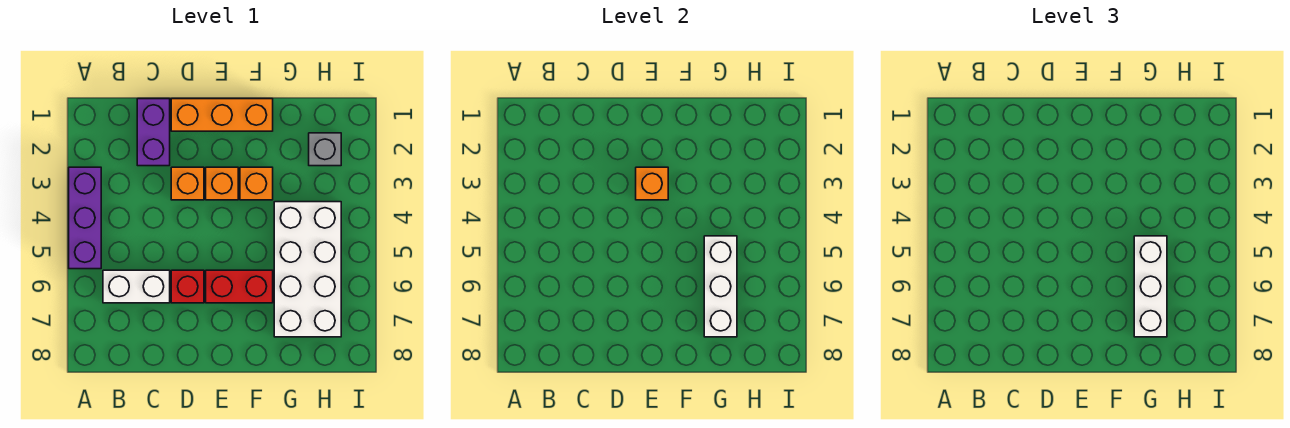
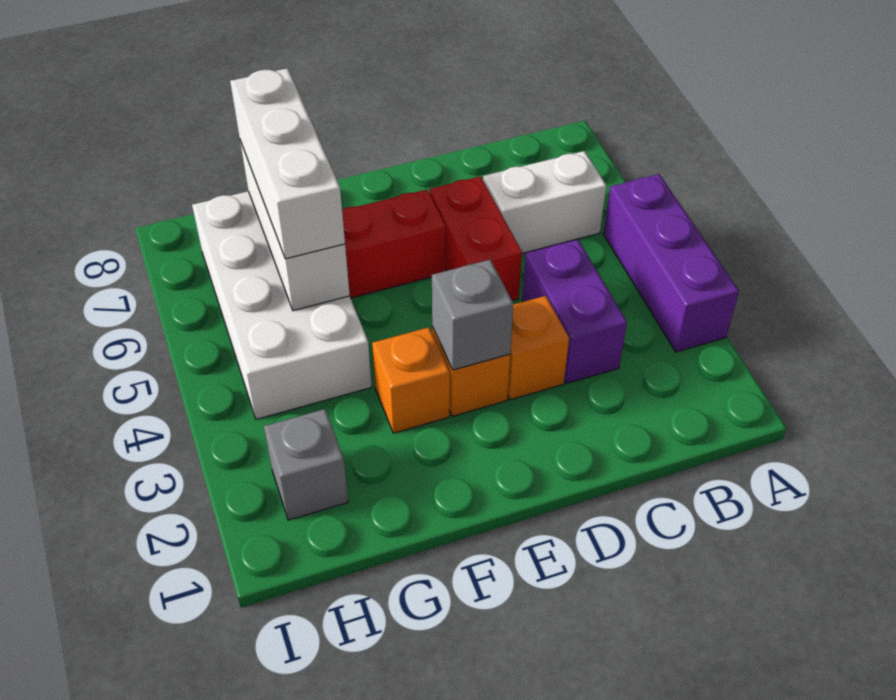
purple brick C1:C2 level 1 -> purple brick C3:C4 level 1
orange brick D1:F1 level 1 -> none
red brick D6 level 1 -> red brick D5:D6 level 1
orange brick E3 level 2 -> grey brick E3 level 2

